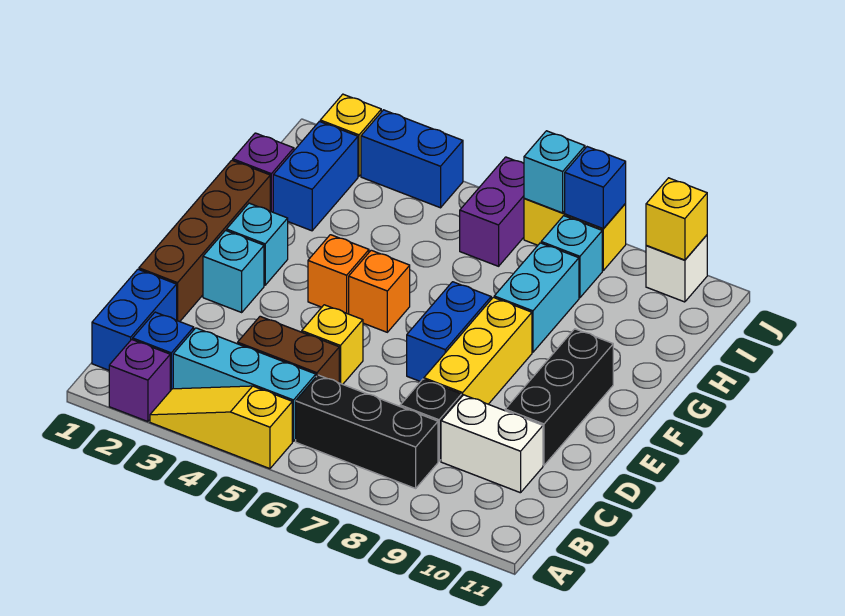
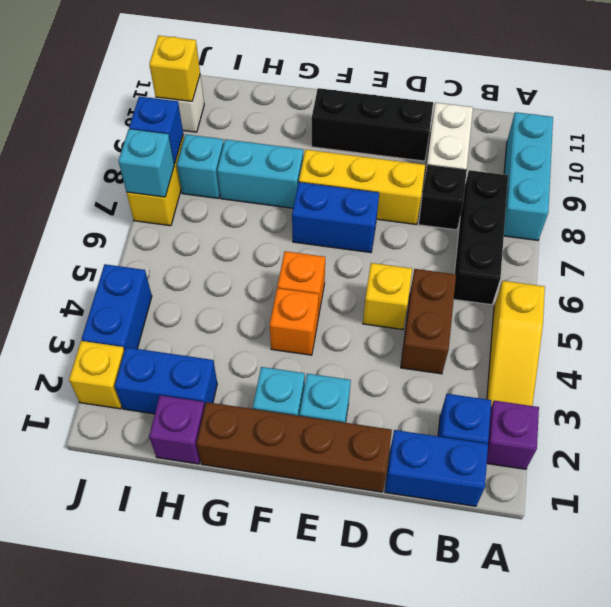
cyan brick B3:B5 level 1 -> cyan brick A8:A10 level 1
purple brick I6:J6 level 1 -> none

